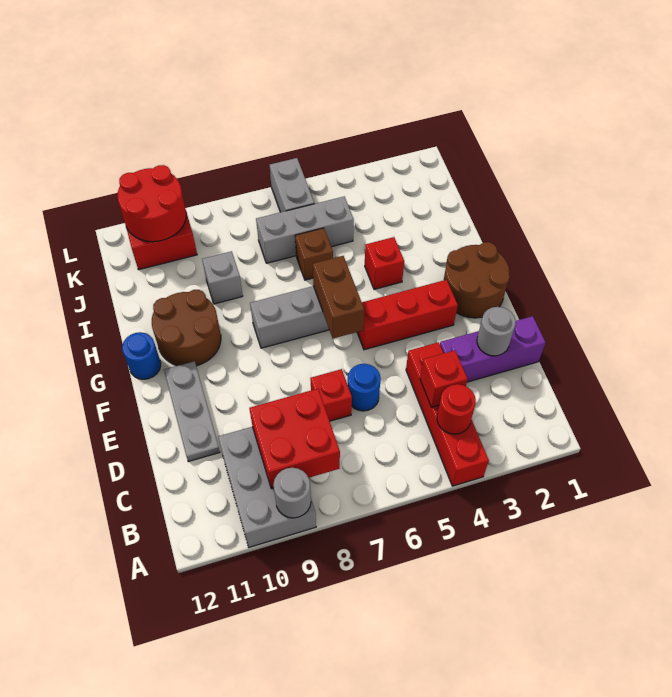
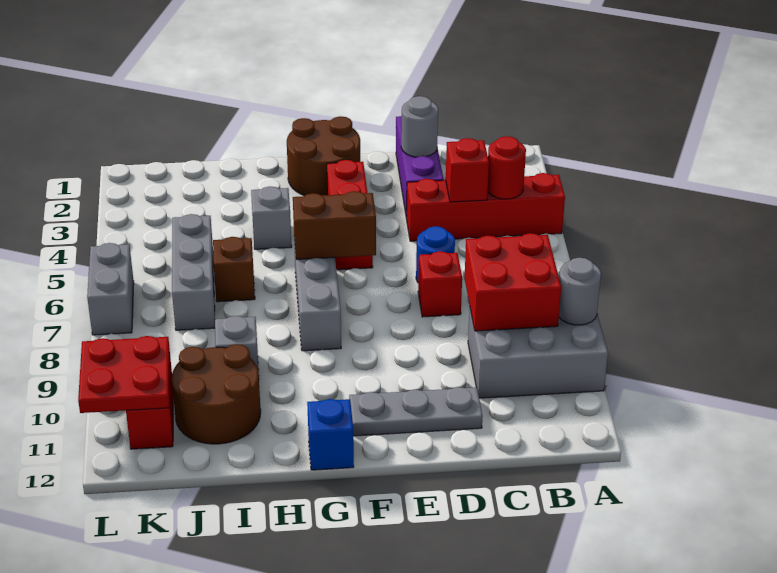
brown round brick G10:H11 level 1 -> brown round brick I10:J11 level 1
blue round brick G12 level 1 -> blue brick G12 level 1
red brick H4 level 1 -> grey brick H4 level 1
grey brick K6:L6 level 1 -> grey brick L6:L7 level 1
red round brick K10:L11 level 2 -> red plate K10:L11 level 2

